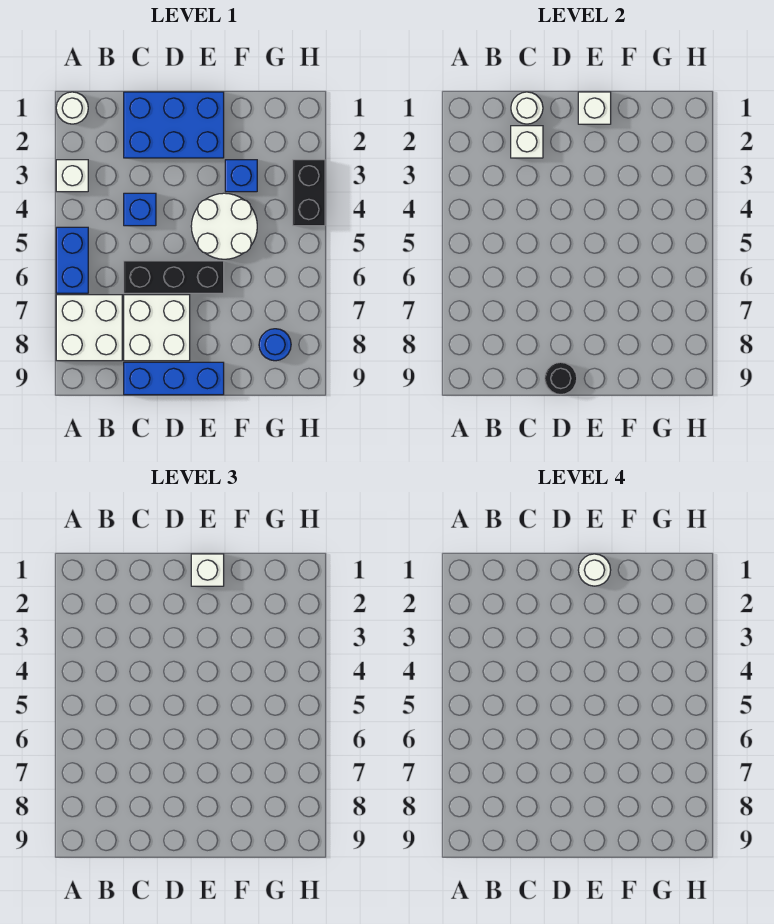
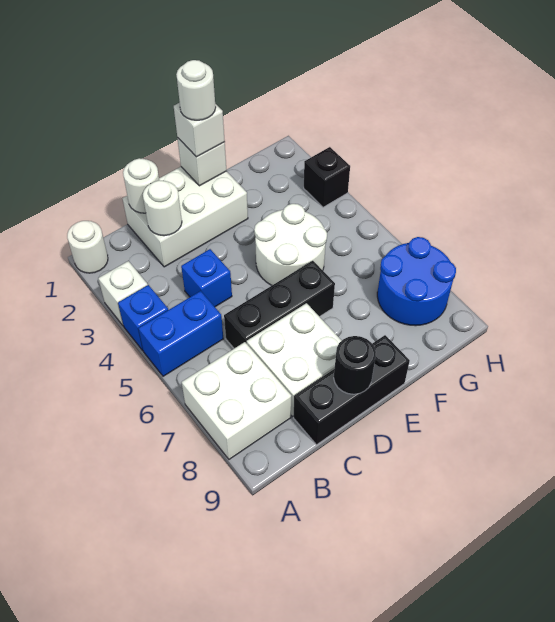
blue brick A5:A6 level 1 -> blue brick A5:B5 level 1
blue brick C1:E2 level 1 -> white brick C1:E2 level 1
white brick C2 level 2 -> white round brick C2 level 2
blue brick C9:E9 level 1 -> black brick C9:E9 level 1
blue brick F3 level 1 -> blue brick A4 level 1
blue round brick G8 level 1 -> blue round brick G7:H8 level 1
black brick H3:H4 level 1 -> black brick H3 level 1

